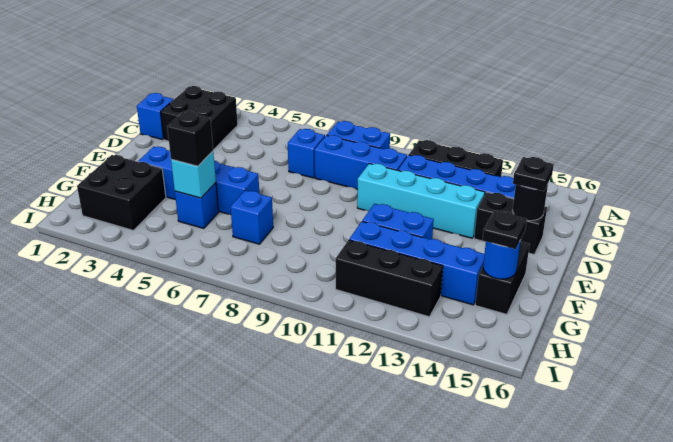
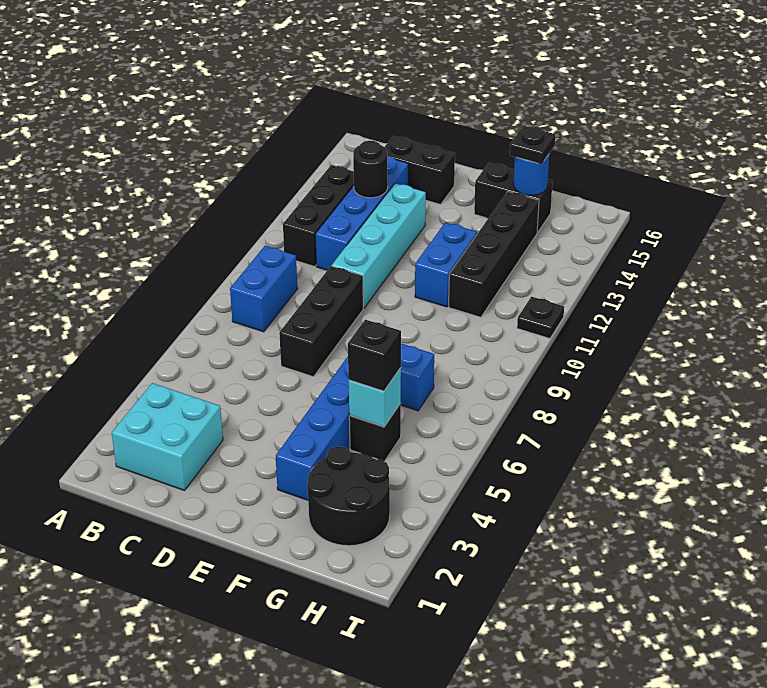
black brick B2:C3 level 1 -> cyan brick B2:C3 level 1
blue brick C1 level 1 -> none
blue brick C7 level 1 -> none
blue brick C8:C10 level 1 -> none
black brick D14:D15 level 1 -> black brick C15:D15 level 1
black round brick D15 level 2 -> black round brick C13 level 2
black plate D15 level 3 -> black plate I11 level 1
black brick G2:H3 level 1 -> black round brick G2:H3 level 1
blue brick G5 level 1 -> black brick G5 level 1
blue brick G11:G14 level 1 -> black brick G11:G14 level 1
black brick H11:H13 level 1 -> black brick D7:D9 level 1

